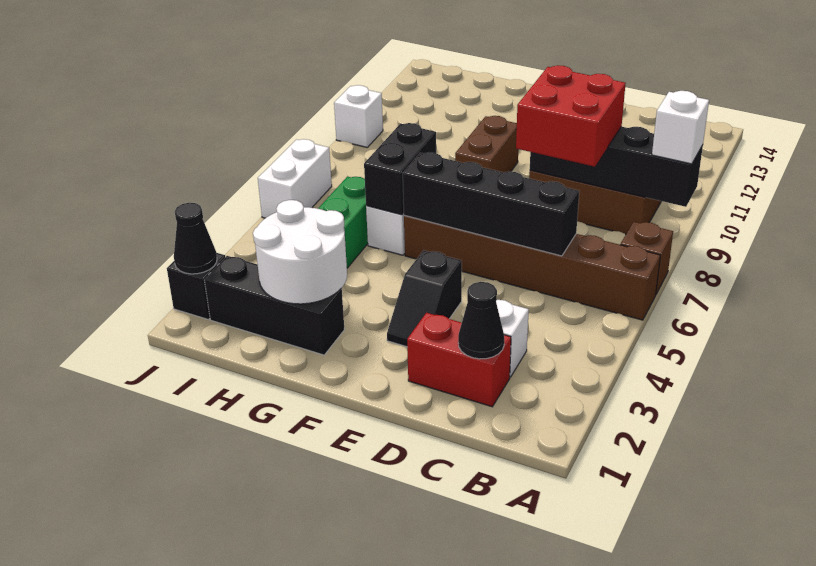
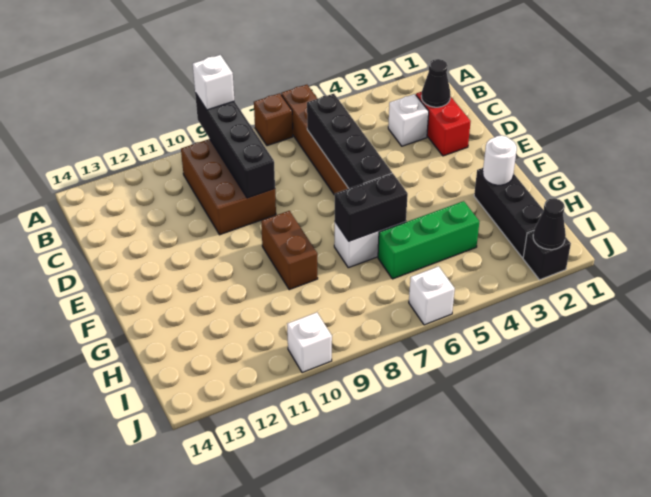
red brick C8:D9 level 3 -> none
black slope E3:E4 level 1 top 4 -> none
brown brick F9:F10 level 1 -> brown brick F9:G9 level 1
white round brick G2:H3 level 2 -> white round brick G2 level 2
white brick J6:J7 level 1 -> white brick J6 level 1

